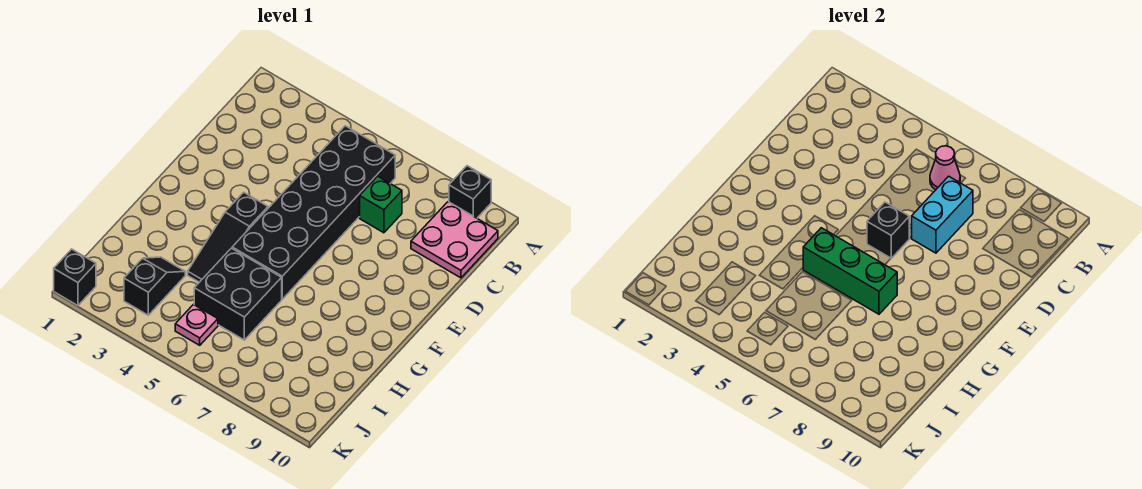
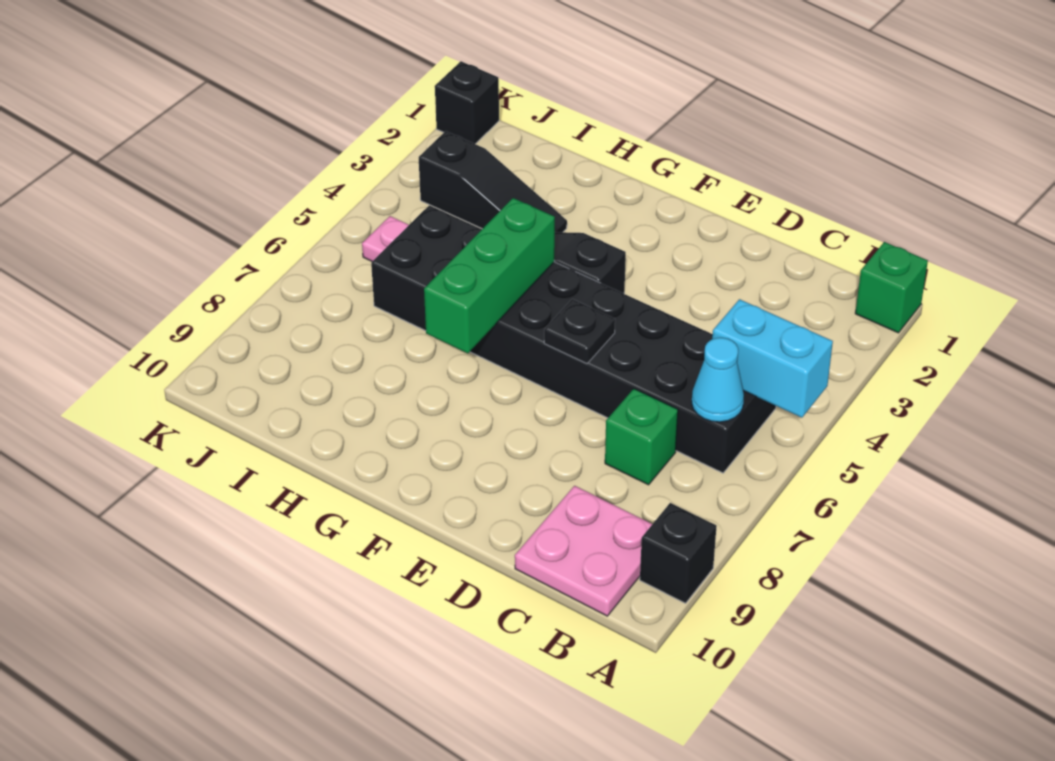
none -> green brick A1 level 1
pink cone B6 level 2 -> cyan cone B6 level 2
cyan brick C7:D7 level 2 -> cyan brick A5:B5 level 2
black brick E6 level 2 -> black plate E6 level 2
black slope I3:J3 level 1 top J -> black slope H3:J3 level 1 top J

